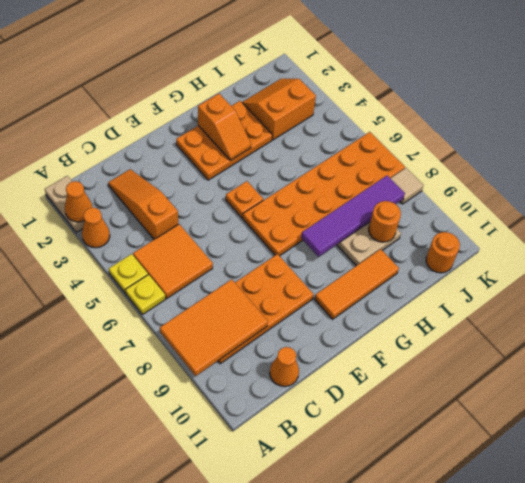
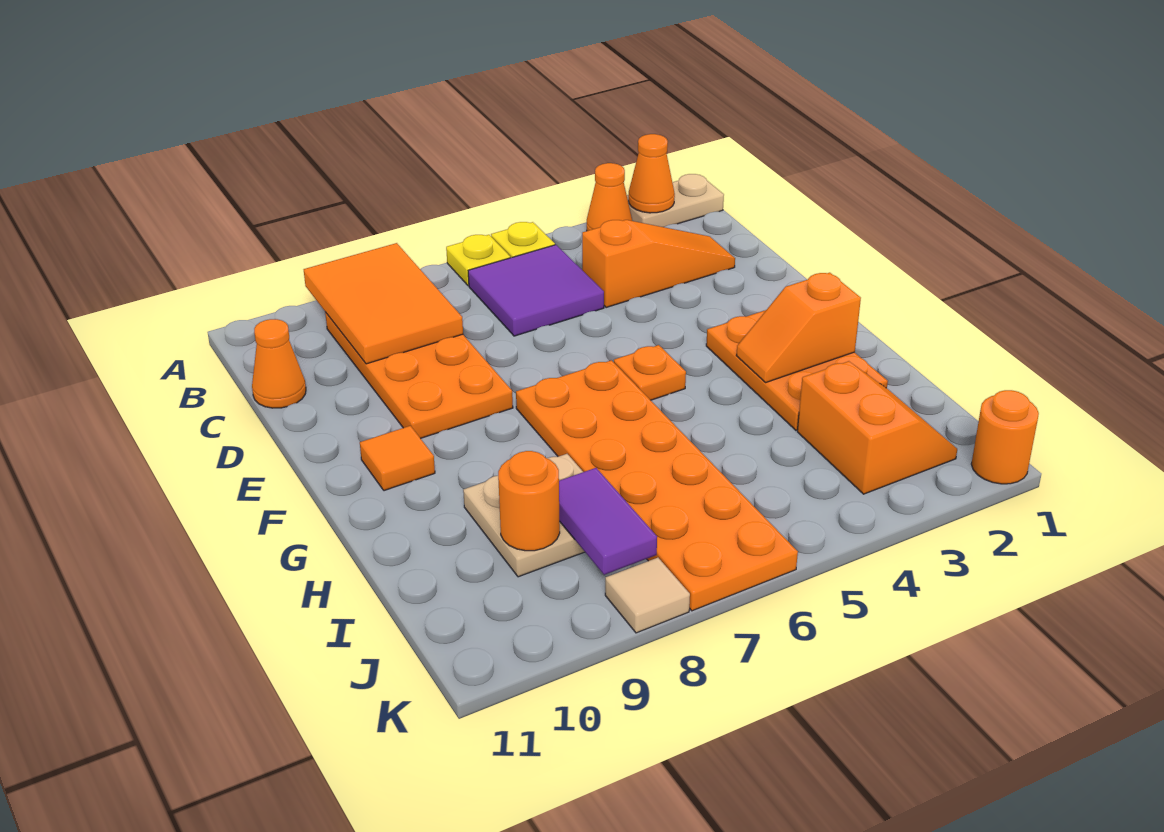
orange tile B5:C6 level 1 -> purple tile B5:C6 level 1
orange tile F10:H10 level 1 -> orange tile F10 level 1
purple tile G8:J8 level 2 -> purple tile I8:J8 level 2
orange round brick J11 level 1 -> orange round brick K1 level 1

